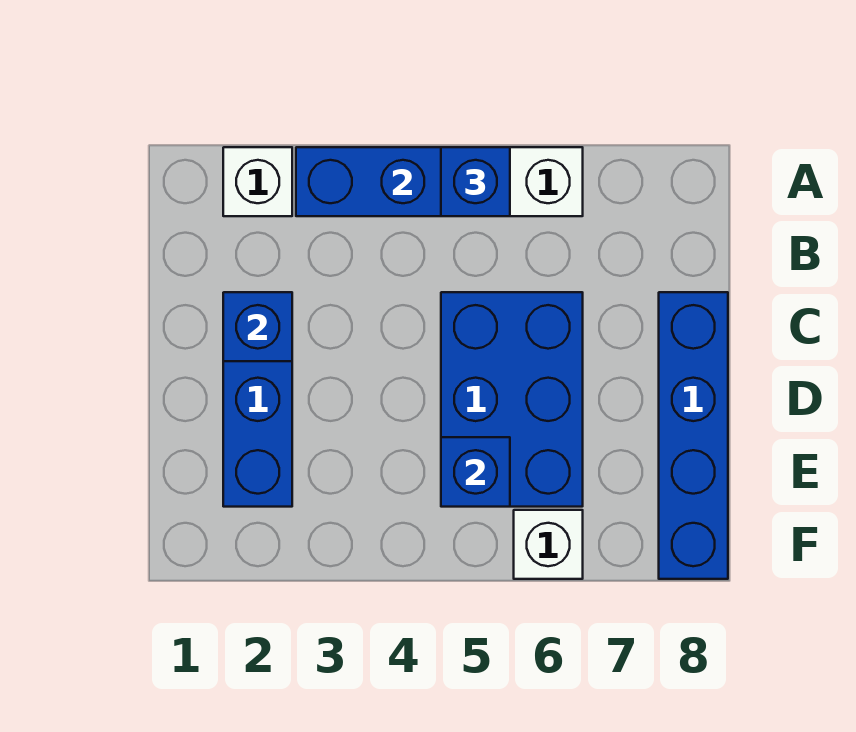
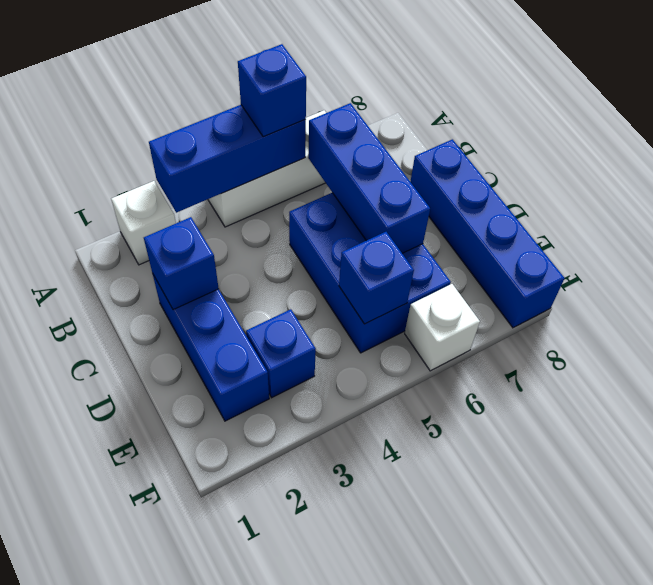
none -> blue brick B6:D6 level 2
none -> blue brick E3 level 1

